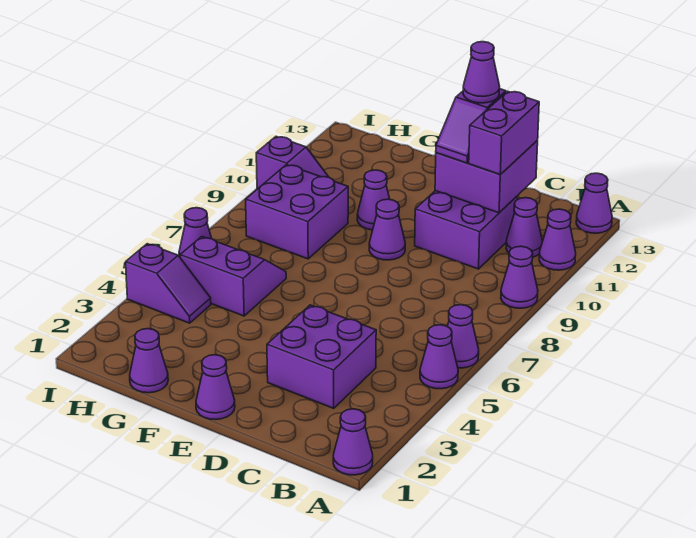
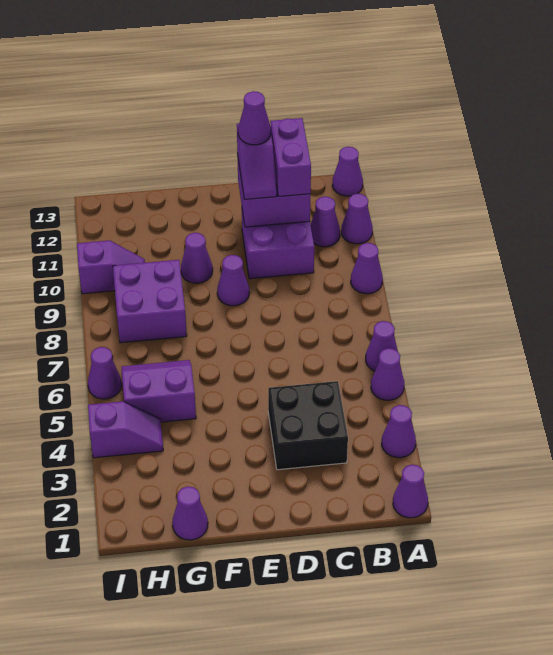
purple brick C3:D4 level 1 -> black brick C3:D4 level 1
purple cone E1 level 1 -> purple cone A3 level 1

